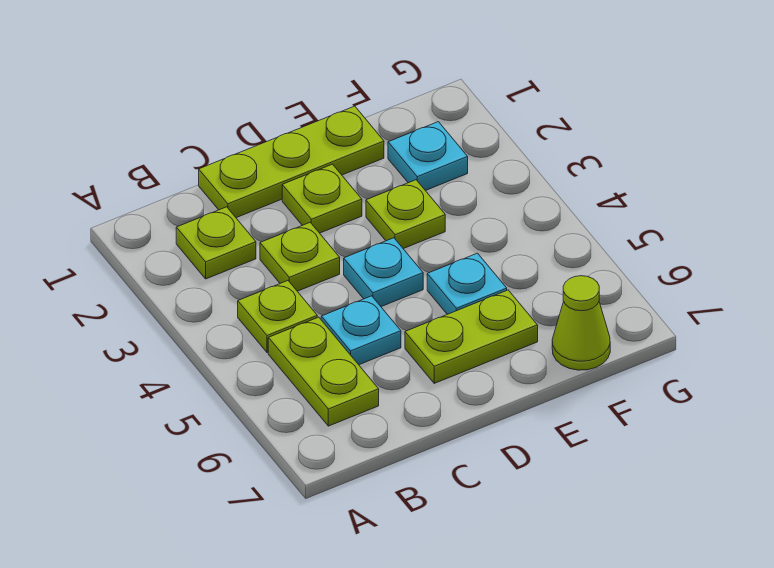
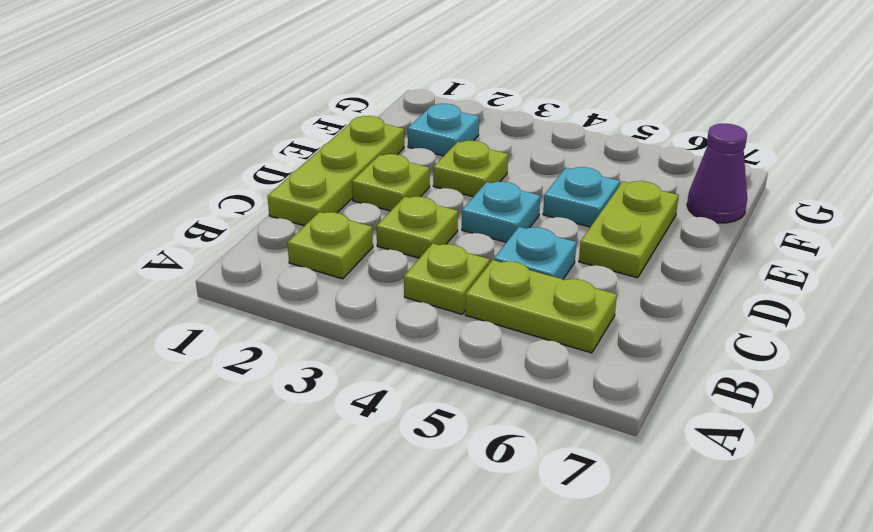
lime cone F7 level 1 -> purple cone F7 level 1

